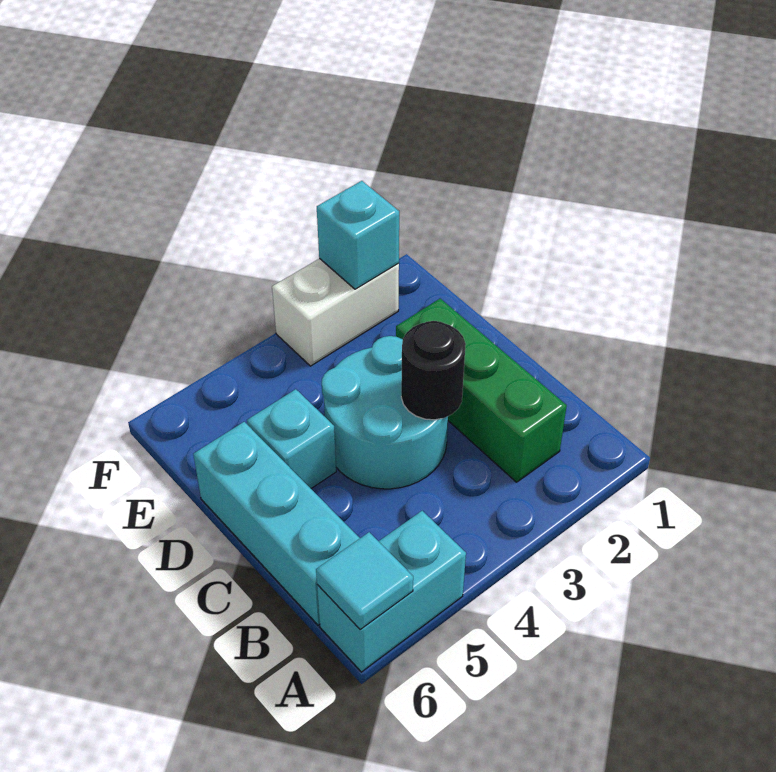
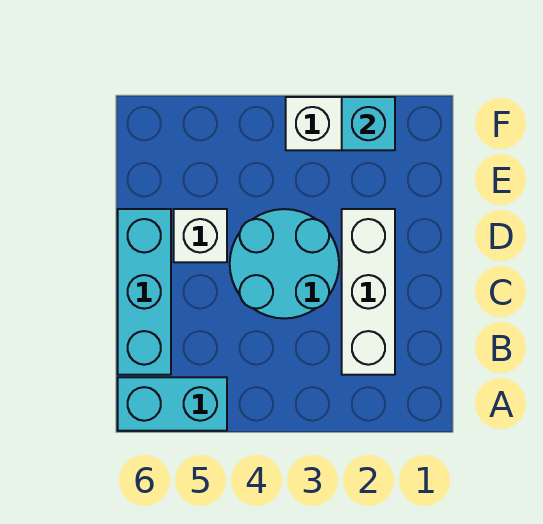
cyan tile A6 level 2 -> none
green brick B2:D2 level 1 -> white brick B2:D2 level 1
black round brick C3 level 2 -> none
cyan brick D5 level 1 -> white brick D5 level 1

